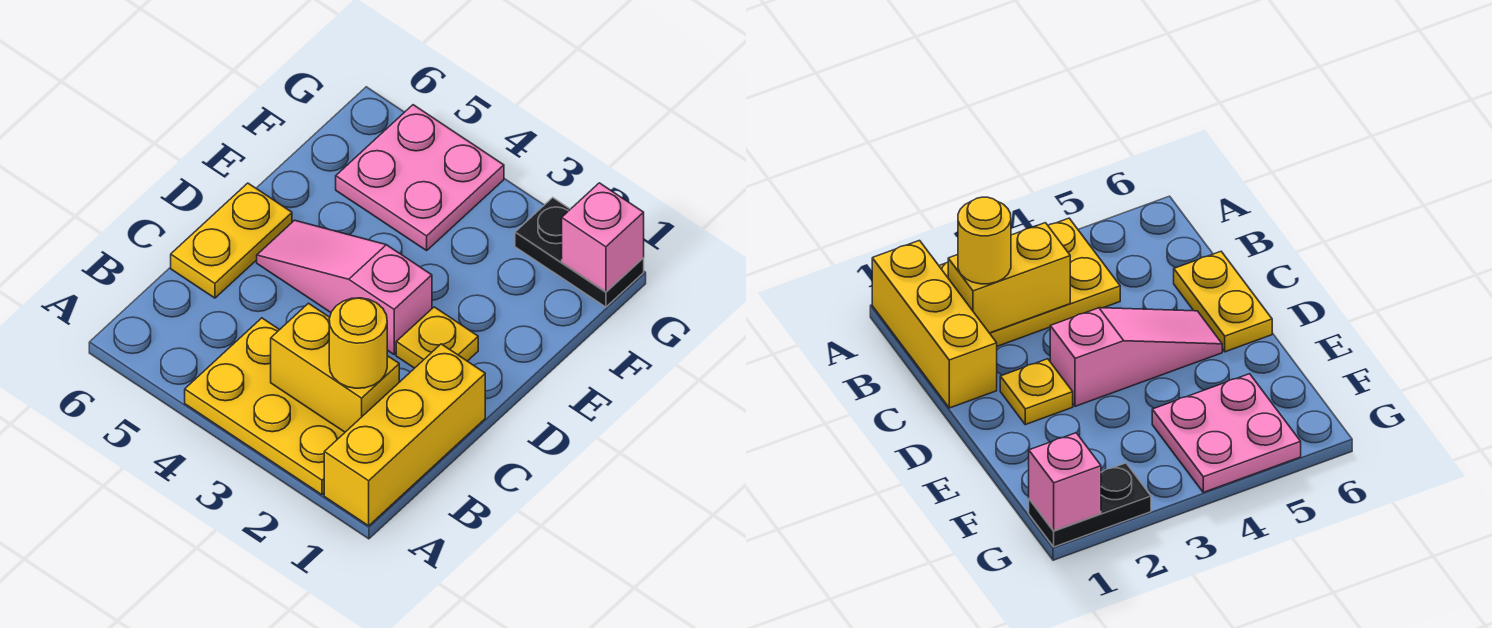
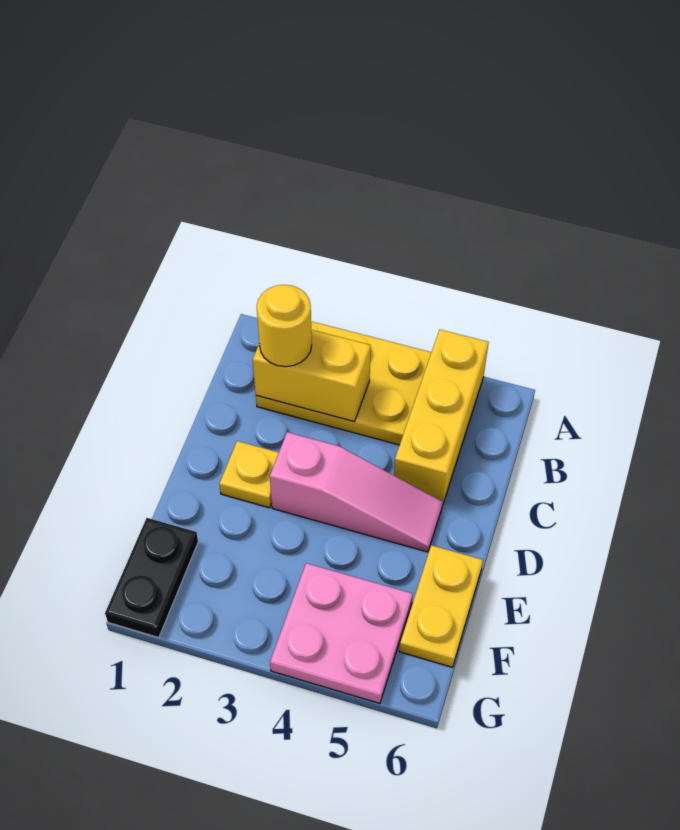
yellow brick A1:C1 level 1 -> yellow brick A5:C5 level 1
yellow plate C6:D6 level 1 -> yellow plate E6:F6 level 1
black plate G1:G2 level 1 -> black plate F1:G1 level 1
pink brick G1 level 2 -> none

